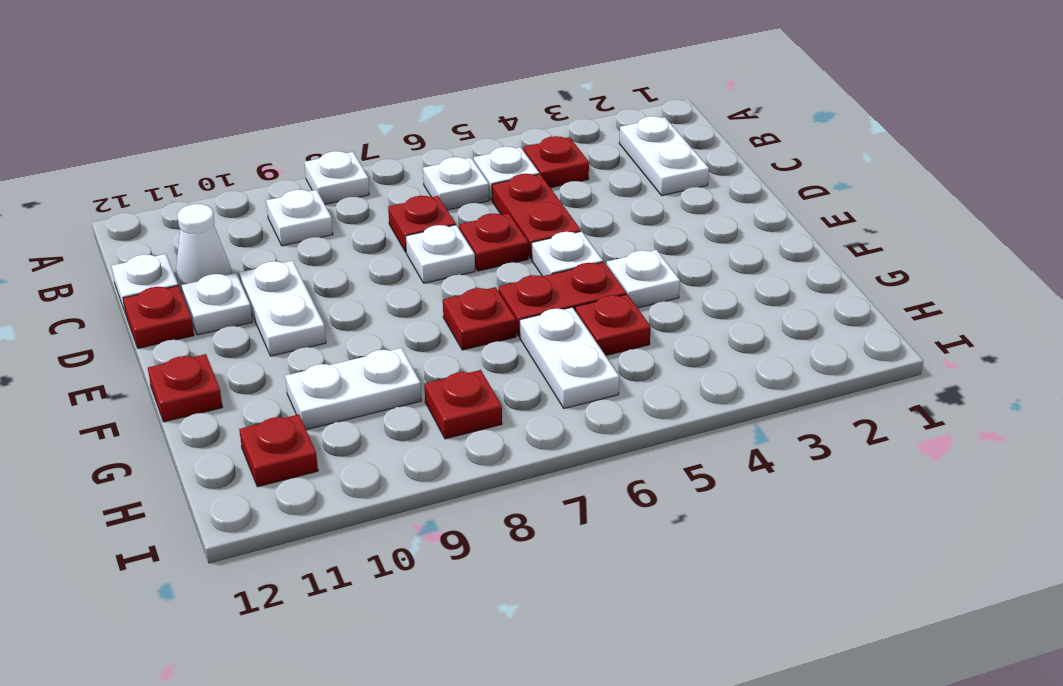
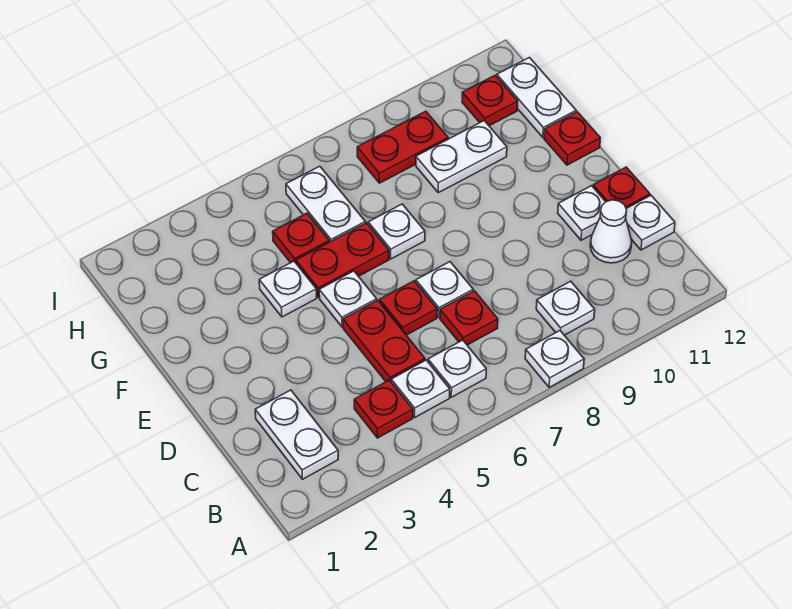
white plate D10:E10 level 1 -> white plate G12:H12 level 1
red plate F7 level 1 -> white plate F7 level 1
red plate H8 level 1 -> red plate H8:H9 level 1

